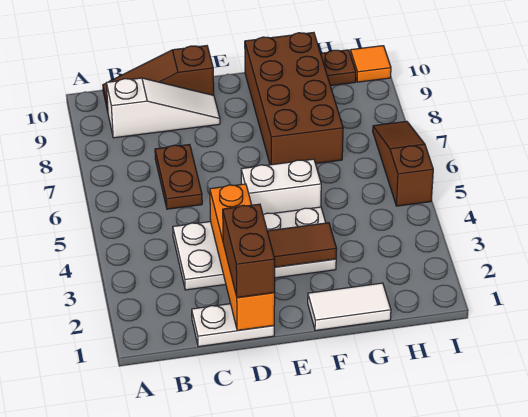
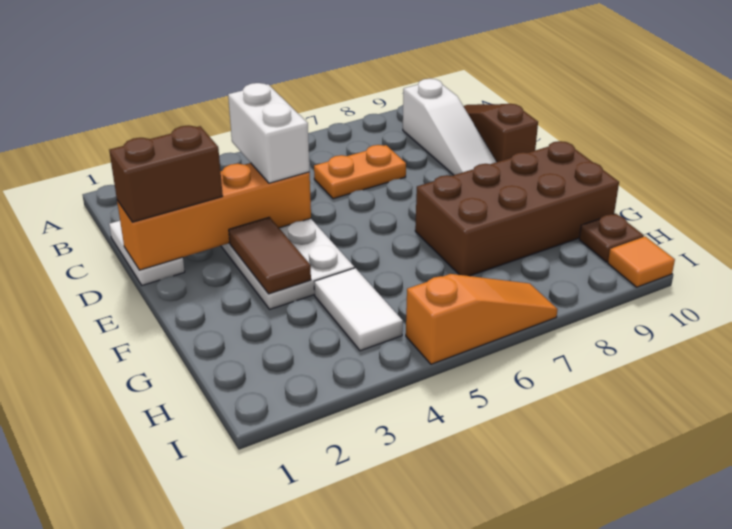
brown plate C6:C7 level 1 -> orange plate C6:C7 level 1
white brick E5:F5 level 1 -> white brick C4:D4 level 3
white tile F1:G1 level 1 -> white tile G4:H4 level 1
brown slope I5:I7 level 1 top 5 -> orange slope I5:I7 level 1 top 5

